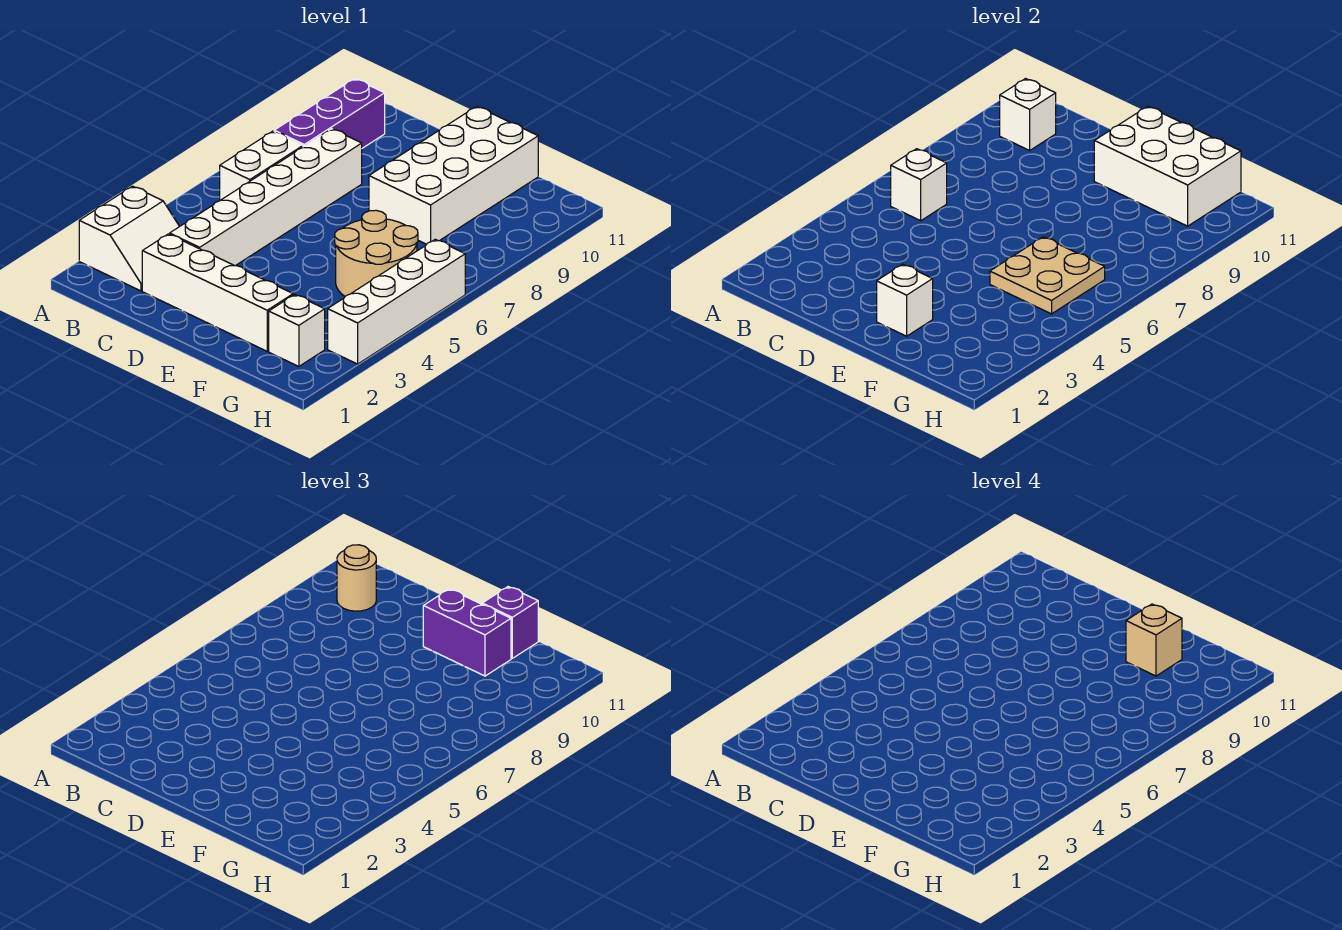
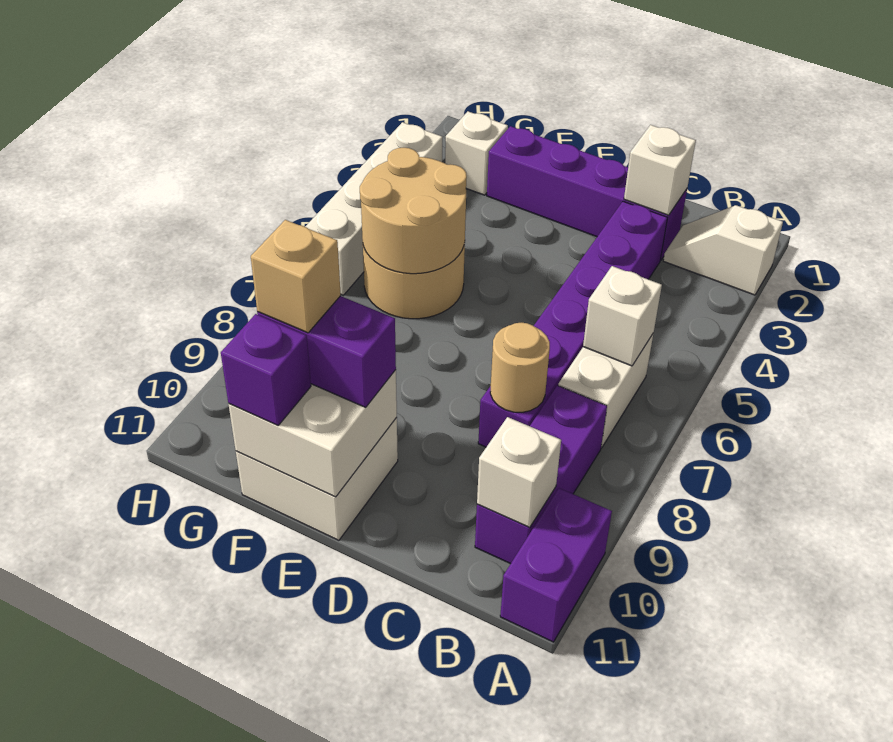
white slope A2:B3 level 1 top A -> white slope A2:B2 level 1 top A
none -> purple brick A10:A11 level 1
tan round brick B10 level 3 -> tan round brick C8 level 2
white brick C2:F2 level 1 -> purple brick C2:F2 level 1
white brick C3:C8 level 1 -> purple brick C3:C8 level 1
white brick E2 level 2 -> white brick C2 level 2
white brick E8:F11 level 1 -> white brick E10:F11 level 1
white brick E10:G11 level 2 -> white brick E10:F11 level 2
tan plate F5:G6 level 2 -> tan round brick F5:G6 level 2

